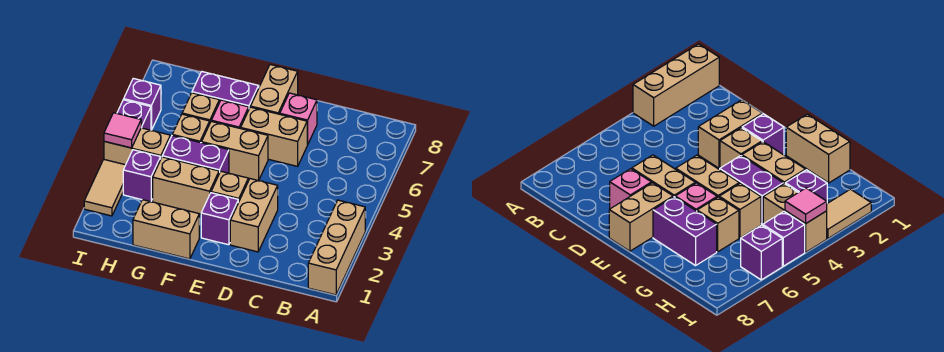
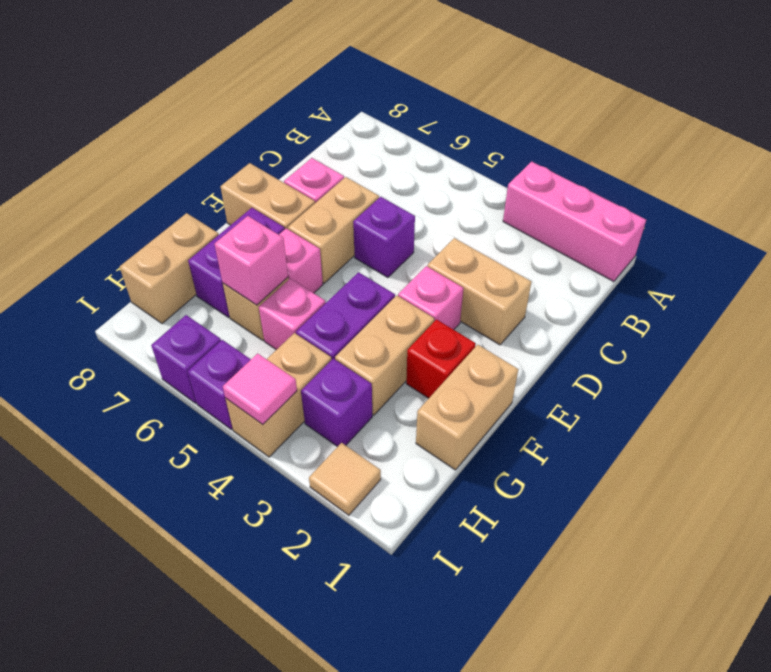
tan brick A1:A3 level 1 -> pink brick A1:A3 level 1
purple brick E2 level 1 -> purple brick D5 level 1
tan brick E3 level 1 -> pink brick E3 level 1
tan brick E5:F5 level 1 -> tan brick G8:H8 level 1
none -> red brick F2 level 1
tan brick G5 level 1 -> pink brick G5 level 1
none -> pink brick G6 level 2
tan tile I2:I3 level 1 -> tan tile I2 level 1

